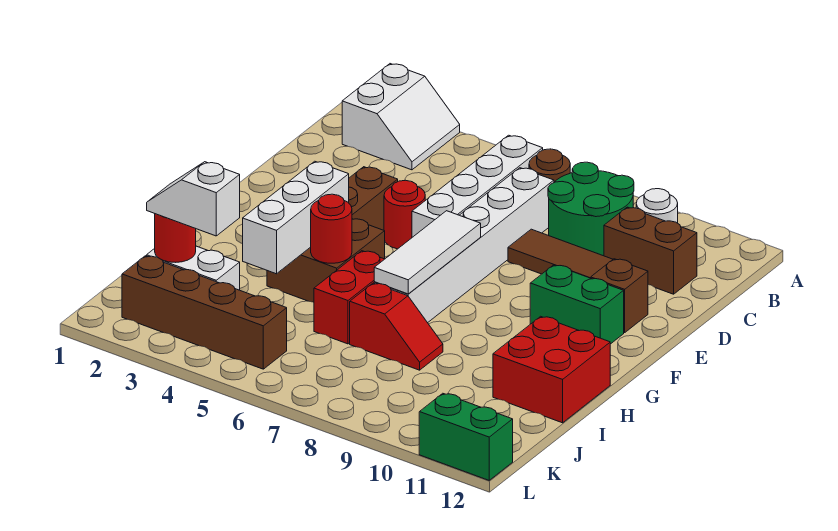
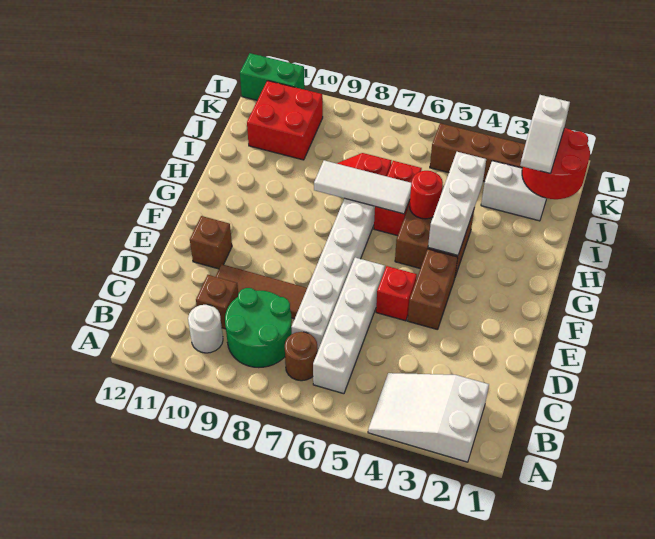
white slope A2:B3 level 1 top 2 -> white slope A2:B4 level 1 top 2
brown brick C10:C11 level 1 -> brown brick C10 level 1
red round brick E5 level 1 -> red brick E5 level 1
white tile F7:H7 level 2 -> white tile H6:H8 level 2
green brick F10:F11 level 1 -> none
red brick H11:I12 level 1 -> red brick J10:K11 level 1
red round brick J2 level 2 -> red round brick J1:K2 level 2
white slope J2:J3 level 3 top 3 -> white slope J2:K2 level 3 top K

